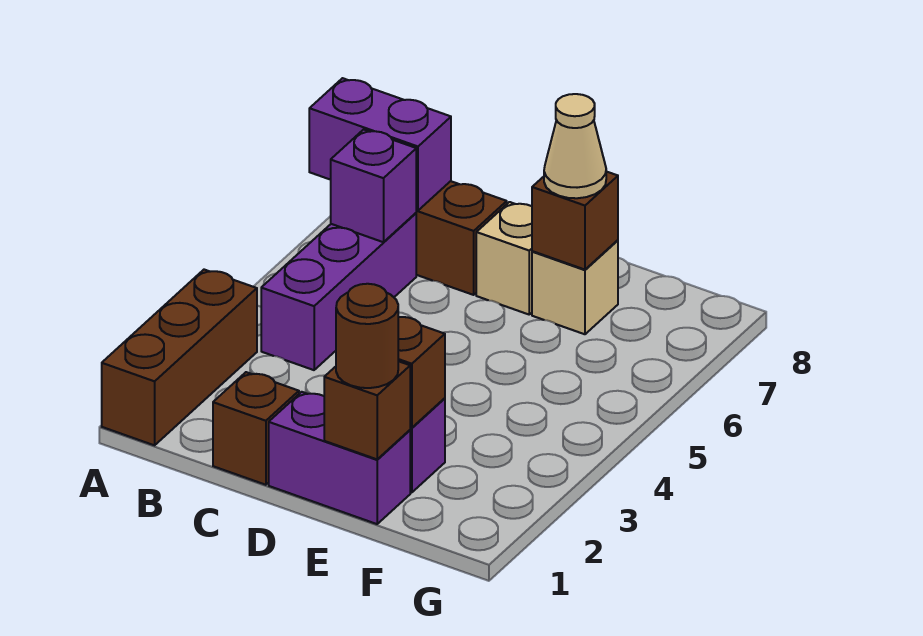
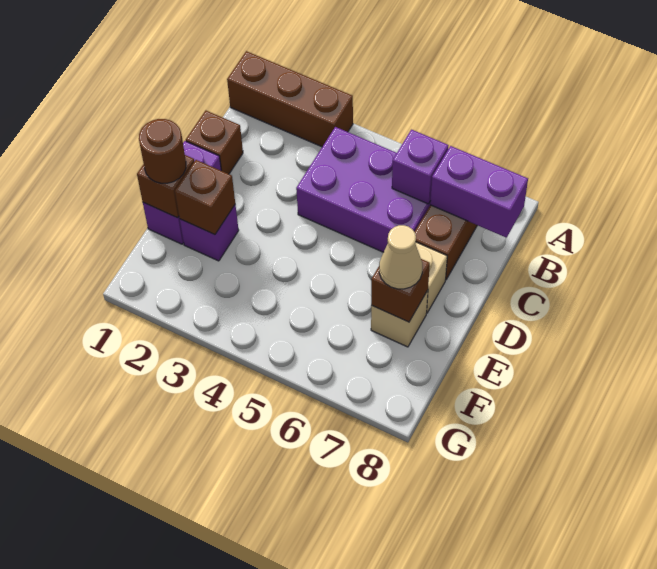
purple brick A7:B7 level 2 -> purple brick B7:B8 level 2
purple brick B4:B6 level 1 -> purple brick B4:C6 level 1

